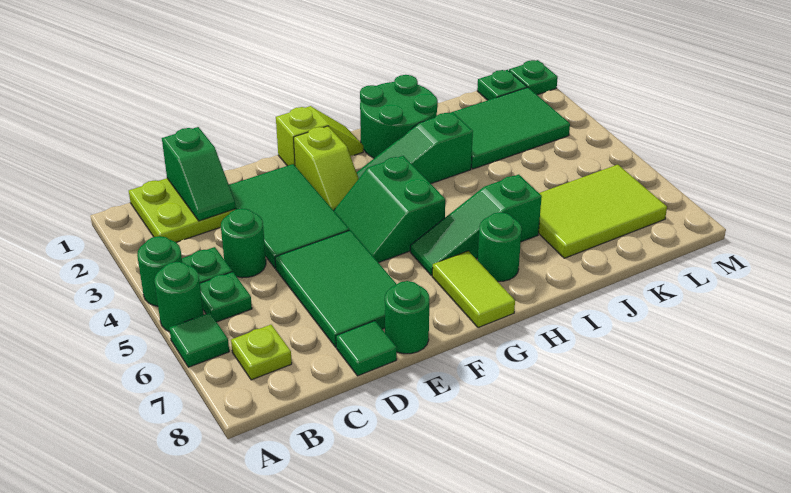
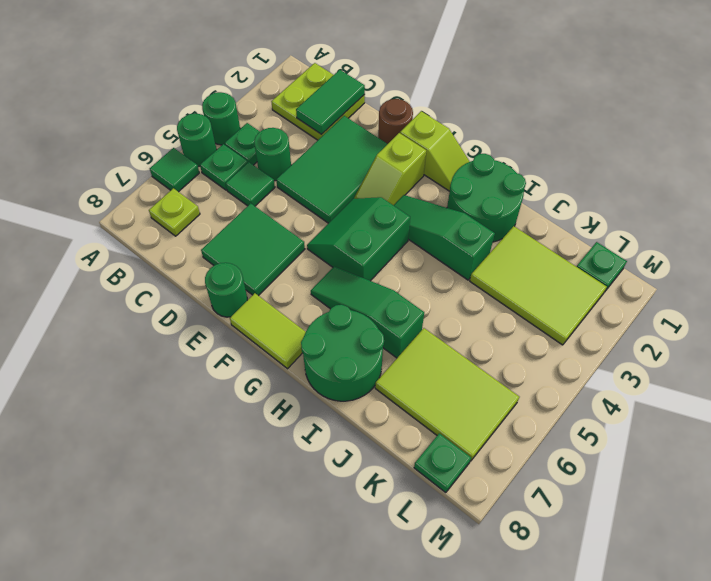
green slope C1:C2 level 2 top 1 -> green tile C1:C2 level 2
green tile D5:E7 level 1 -> green tile D6:E7 level 1
green tile D8 level 1 -> green tile C5 level 1
none -> brown round brick E1 level 1
lime tile G7:G8 level 1 -> lime tile F8:G8 level 1
green round brick H7 level 1 -> green round brick H7:I8 level 1
green tile J2:L3 level 1 -> lime tile J2:L3 level 1
green plate M1 level 1 -> green plate L8 level 1

